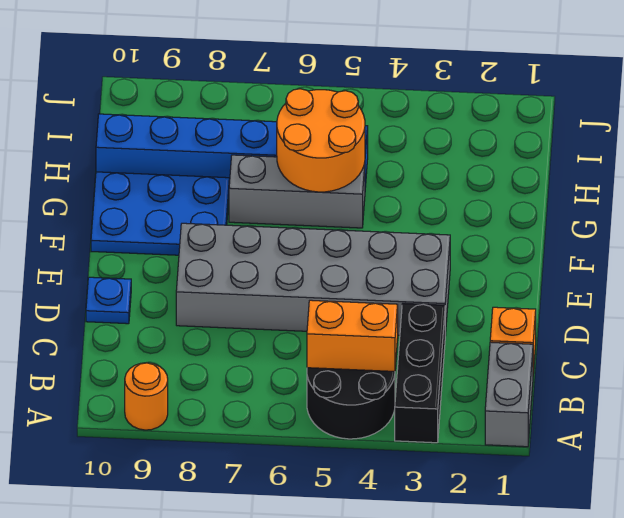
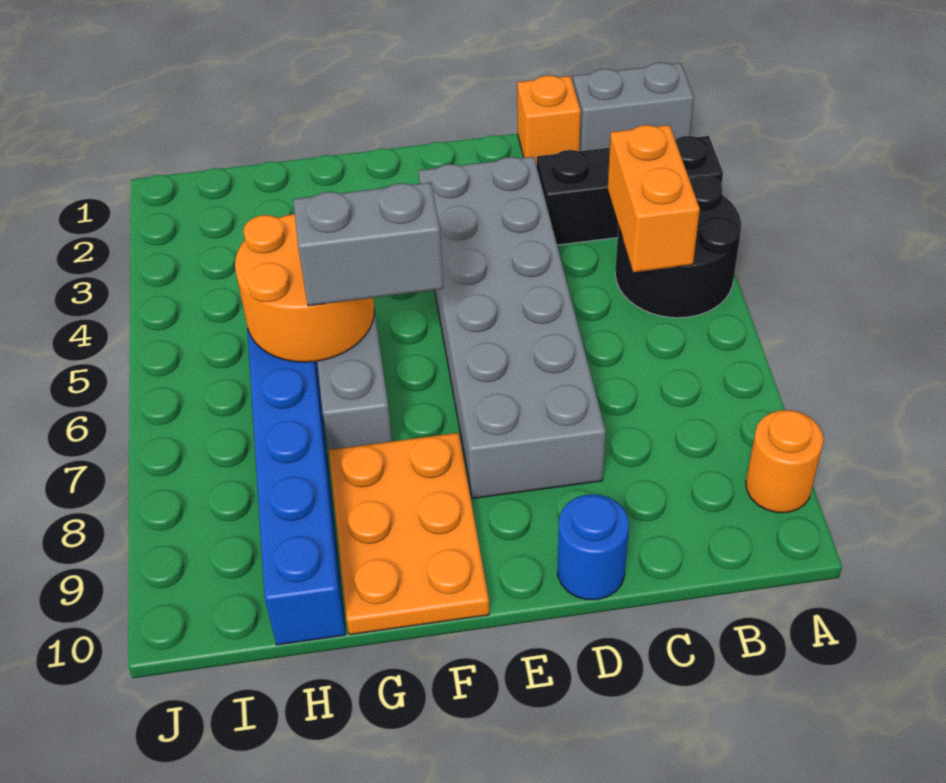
blue plate D10 level 1 -> blue round brick D10 level 1
none -> grey brick F6:G6 level 3
blue plate F8:G10 level 1 -> orange plate F8:G10 level 1

